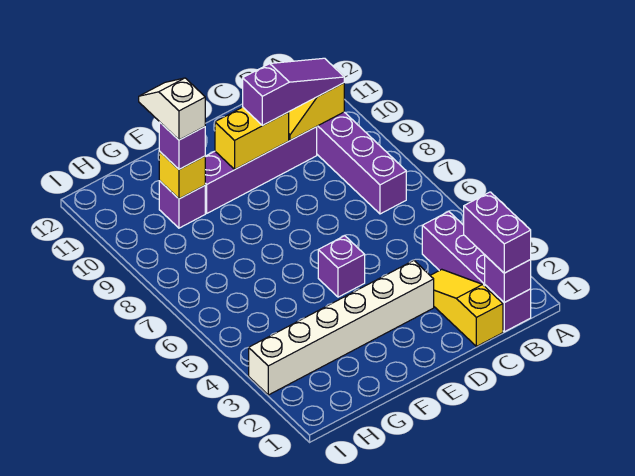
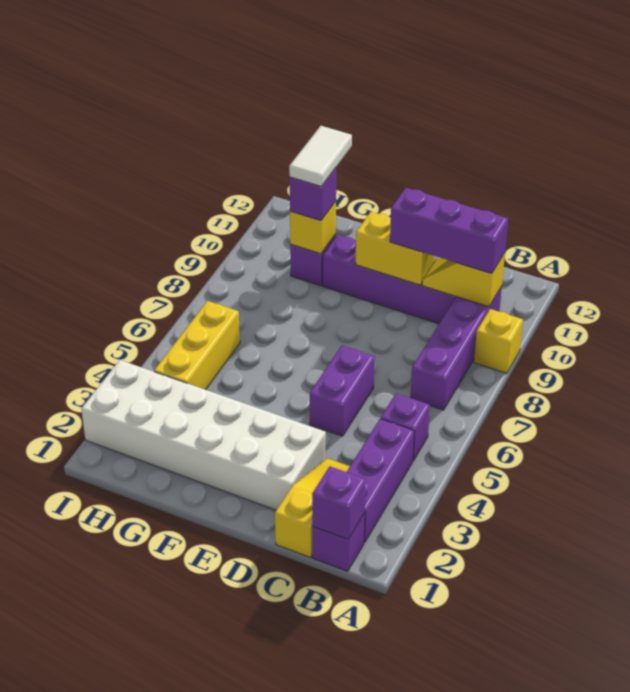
none -> yellow brick A9 level 1
purple brick B1:B2 level 3 -> purple brick D5:D6 level 1
purple slope B10:D10 level 3 top D -> purple brick B10:D10 level 3
white brick D3:I3 level 1 -> white brick D2:I3 level 1
purple brick E5 level 1 -> purple brick B5 level 1
white slope G10:G11 level 4 top 10 -> white tile G10:G11 level 4
none -> yellow brick H4:H6 level 1

